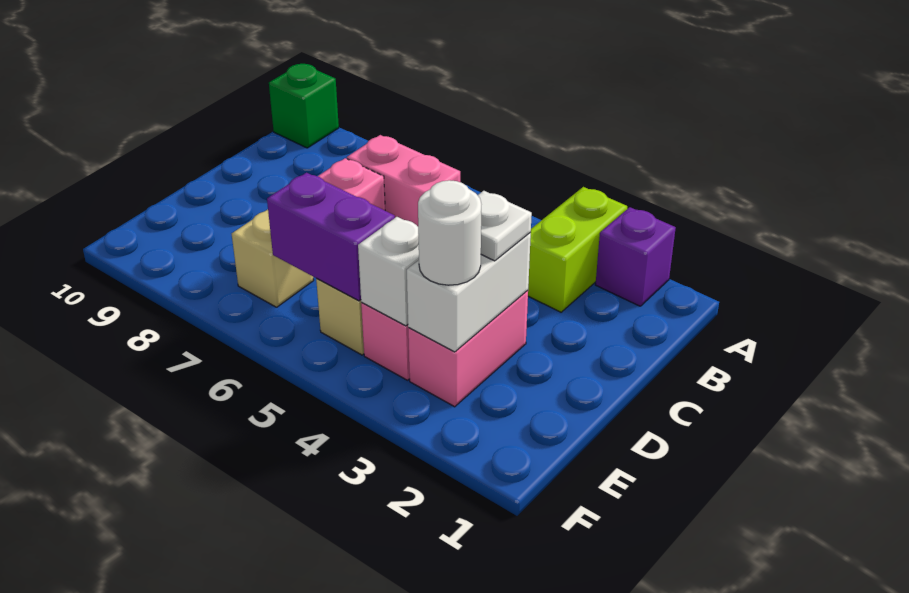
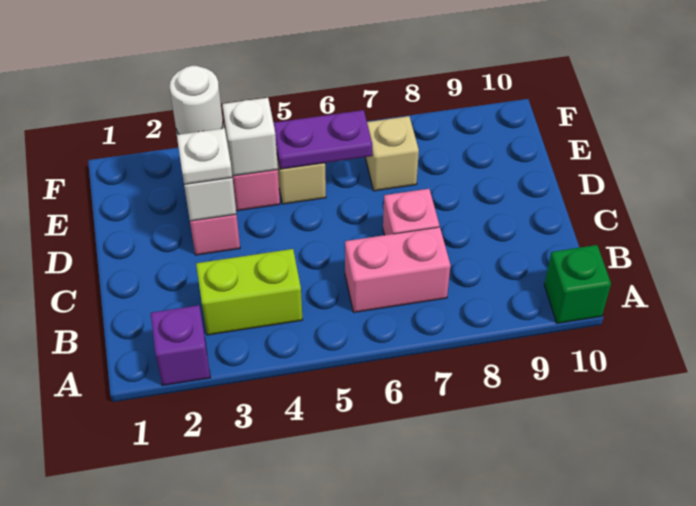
lime brick A3:B3 level 1 -> lime brick B3:B4 level 1
purple brick E5:E6 level 2 -> purple plate E5:E6 level 2

